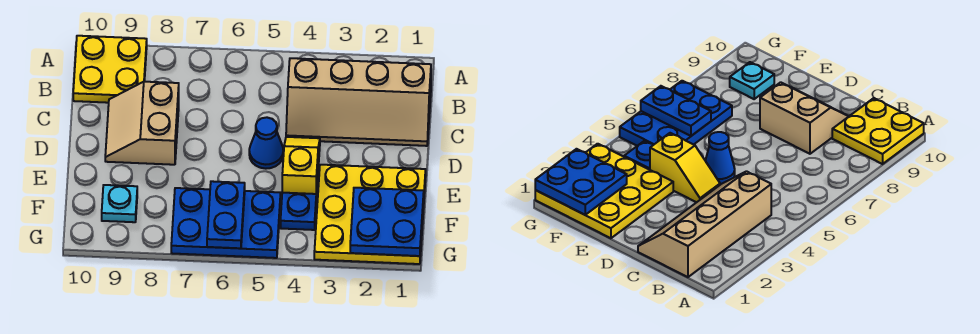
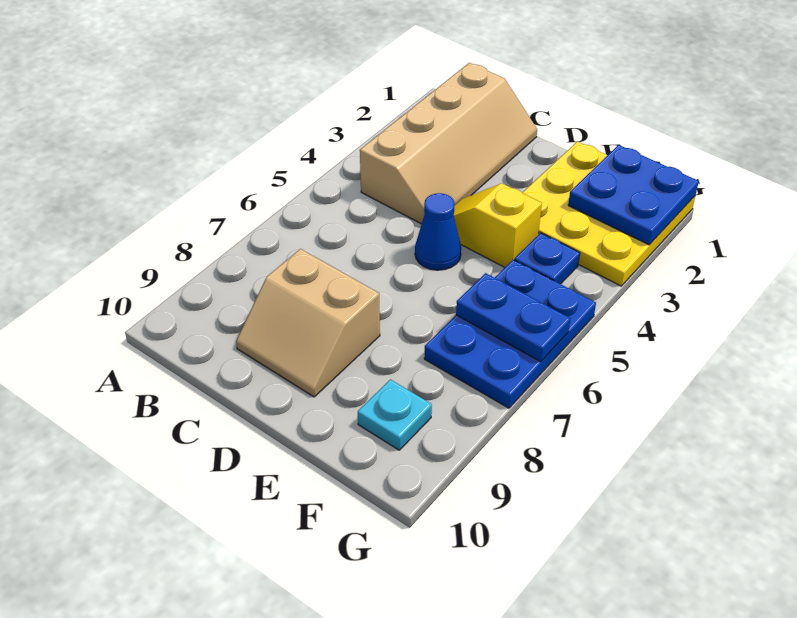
yellow plate A9:B10 level 1 -> none

